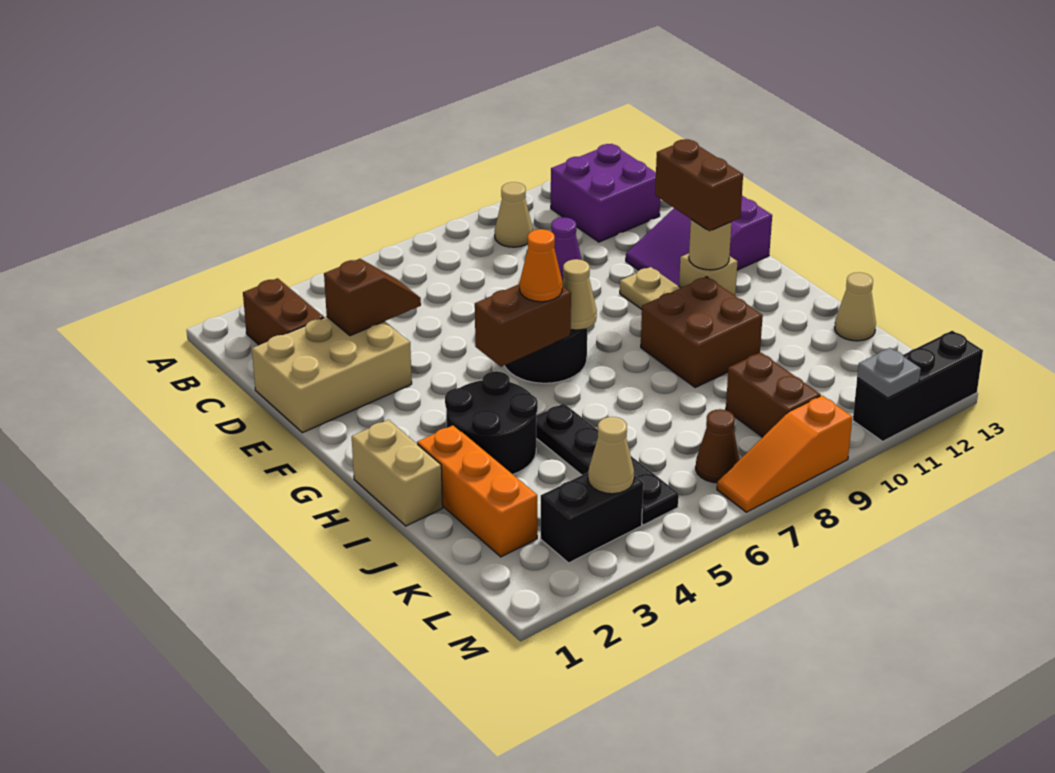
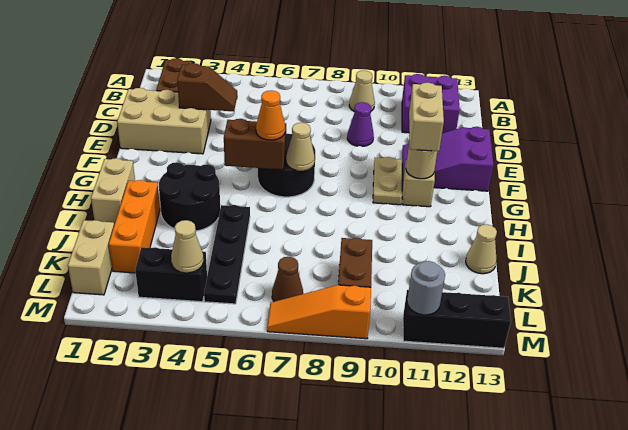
brown brick F11:G11 level 3 -> tan brick F11:G11 level 3
brown brick H9:I10 level 1 -> none
none -> tan brick K1:L1 level 1
grey plate M11 level 2 -> grey round brick M11 level 2

